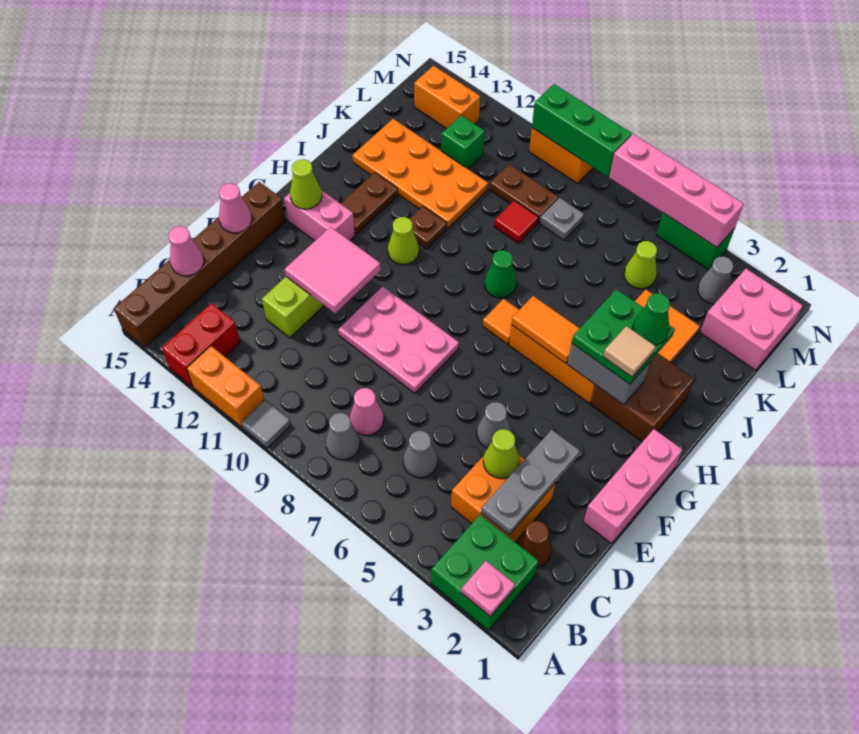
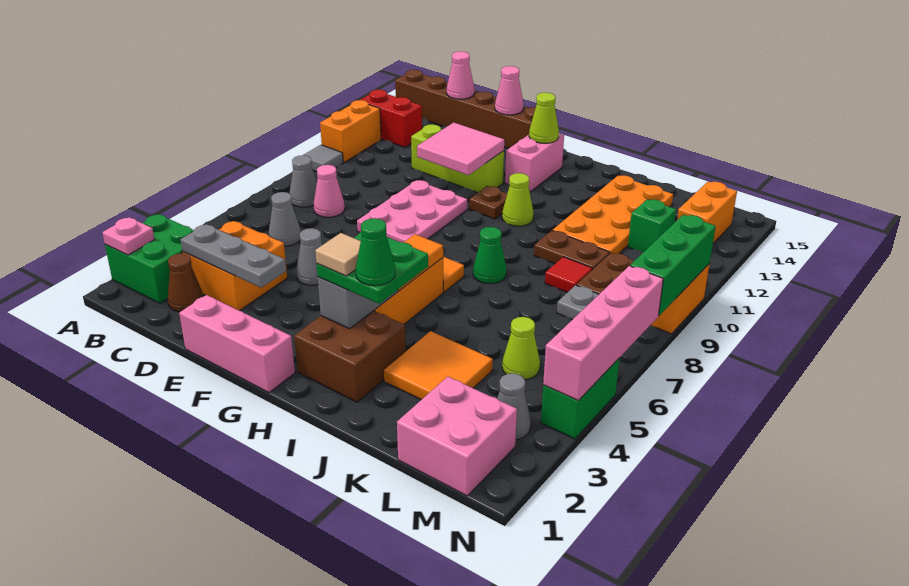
lime cone D4 level 2 -> none
brown plate H13:I13 level 1 -> brown plate J10:K10 level 1
brown plate I11 level 1 -> brown plate G11 level 1

